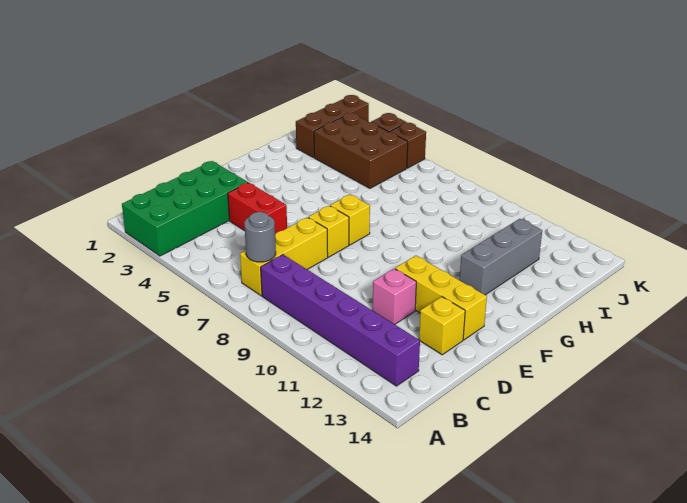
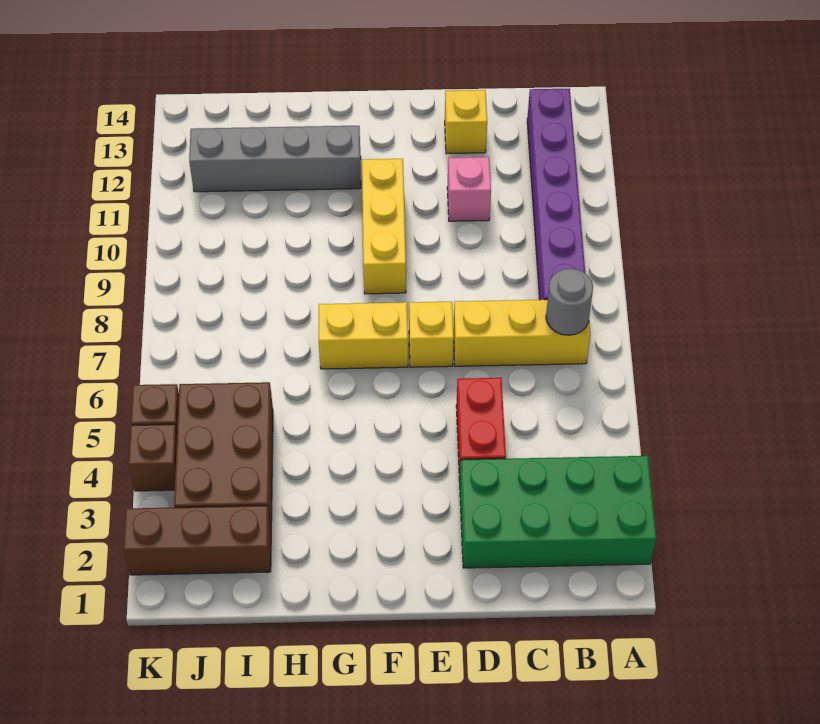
yellow brick E11:E13 level 1 -> yellow brick F9:F11 level 1
yellow brick F7 level 1 -> yellow brick F7:G7 level 1
grey brick G12:I12 level 1 -> grey brick G12:J12 level 1

